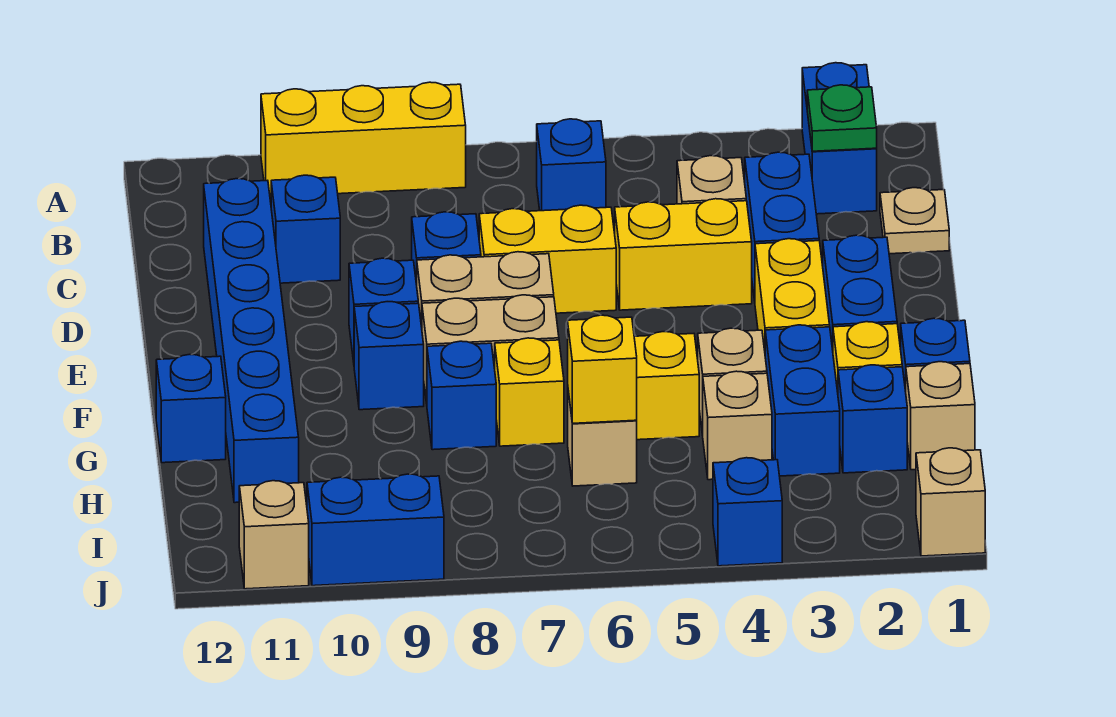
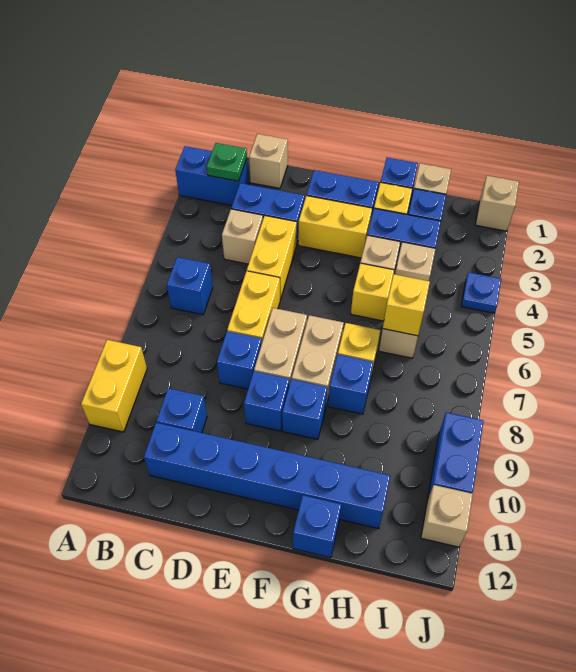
yellow brick A8:A10 level 1 -> yellow brick A9:A10 level 1
tan plate C1 level 1 -> tan brick C1 level 1
blue brick J4 level 1 -> blue plate J4 level 1

